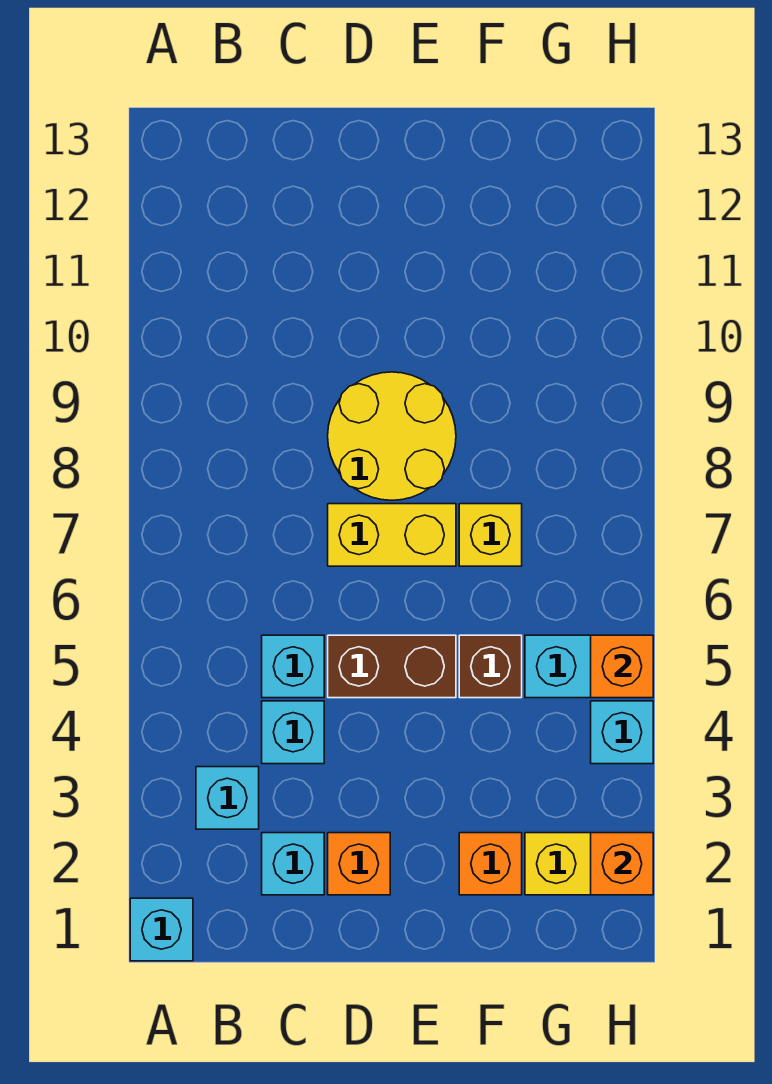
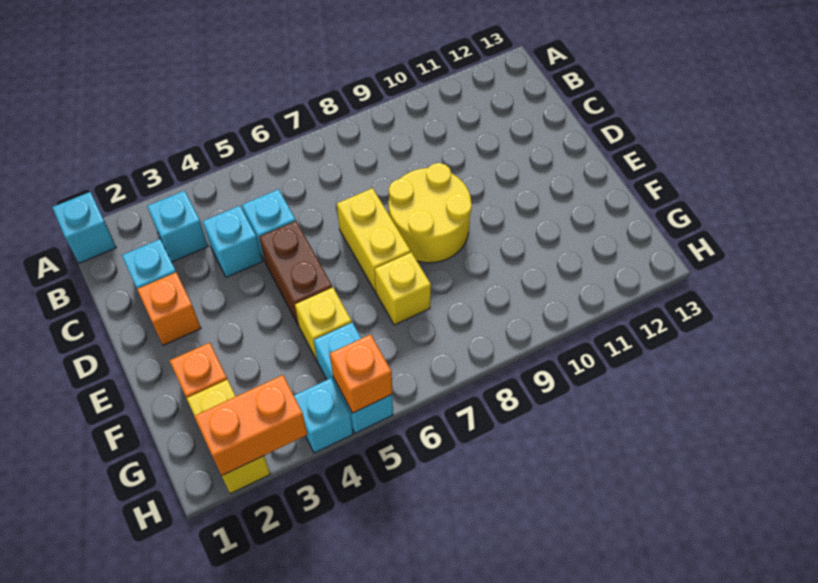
brown brick F5 level 1 -> yellow brick F5 level 1
orange brick H2 level 2 -> orange brick H2:H3 level 2

